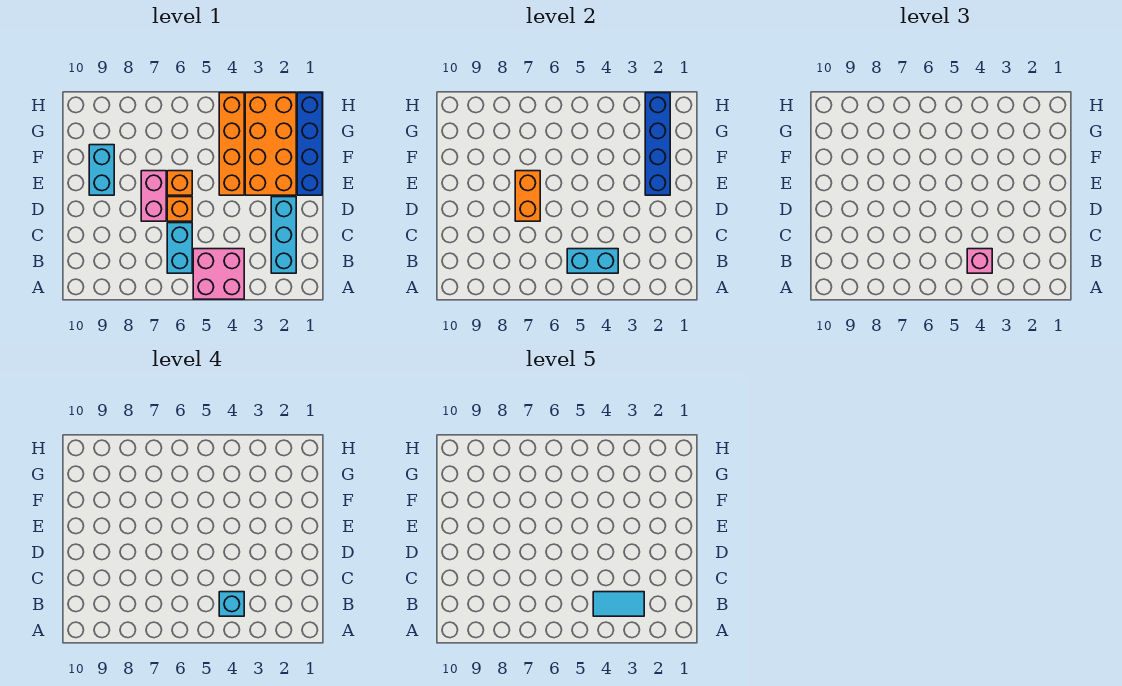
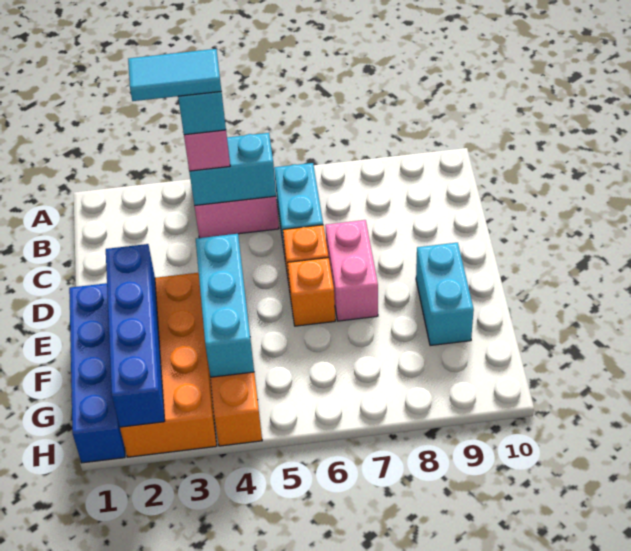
cyan brick B2:D2 level 1 -> cyan brick E4:G4 level 2
orange brick D7:E7 level 2 -> none

